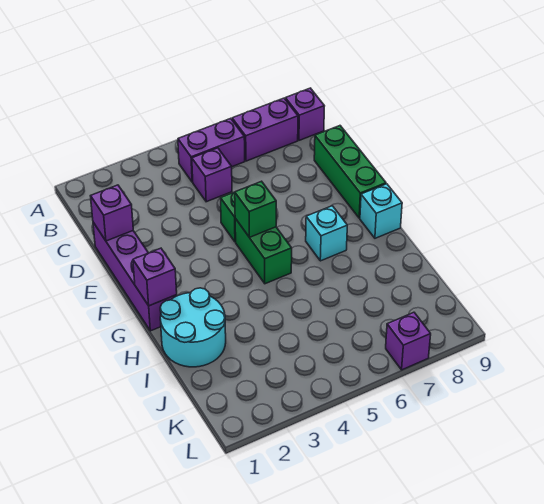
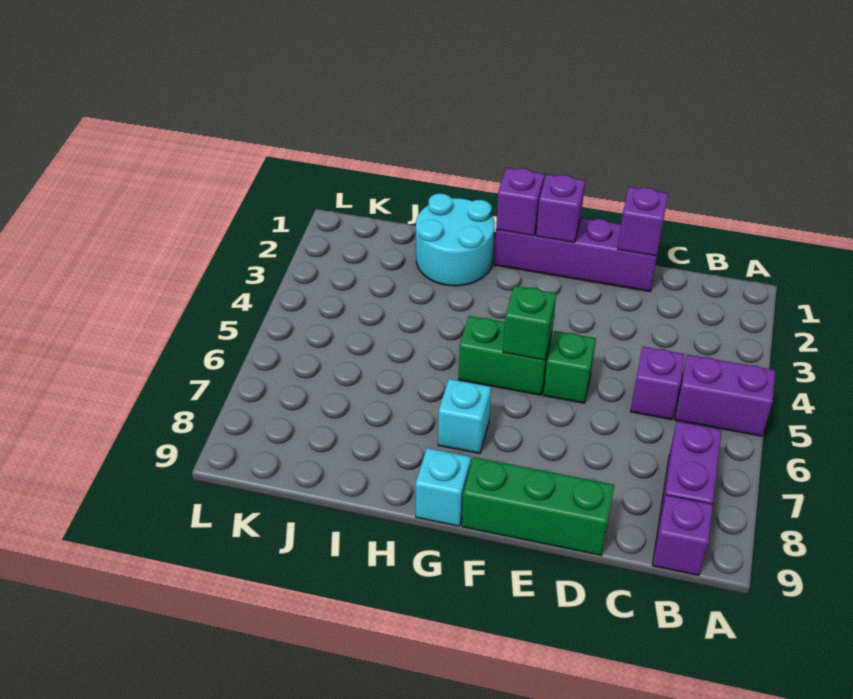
purple brick B5:B6 level 1 -> purple brick A5:B5 level 1
purple brick L7 level 1 -> purple brick F1 level 2

